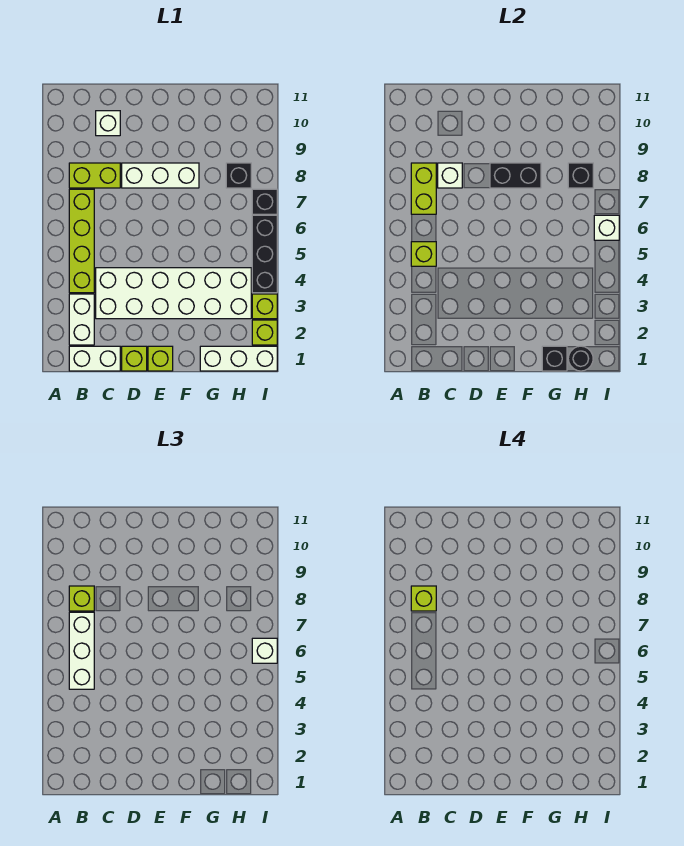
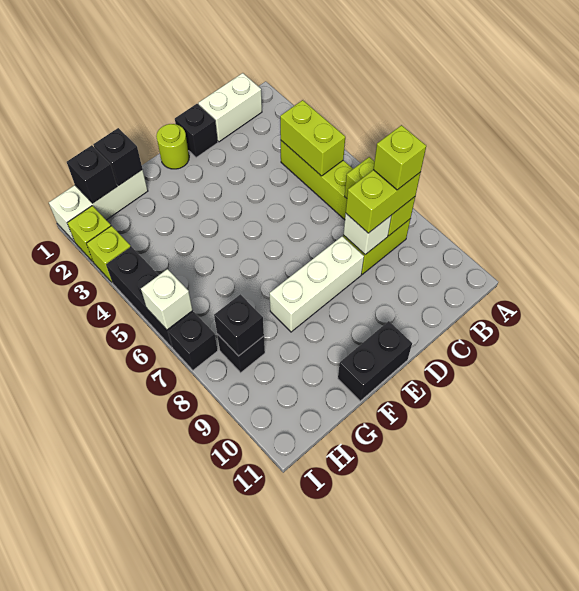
white brick B2:B3 level 1 -> none
lime brick B5 level 2 -> lime brick B4:B5 level 2
white brick B5:B7 level 3 -> none
lime brick B8 level 3 -> lime brick B8:C8 level 3
white brick C3:H4 level 1 -> none
white brick C10 level 1 -> none
lime brick D1 level 1 -> black brick D1 level 1
lime brick E1 level 1 -> lime round brick E1 level 1
black brick E8:F8 level 2 -> black brick E11:F11 level 1
black round brick H1 level 2 -> black brick H1 level 2
white brick I6 level 3 -> none

